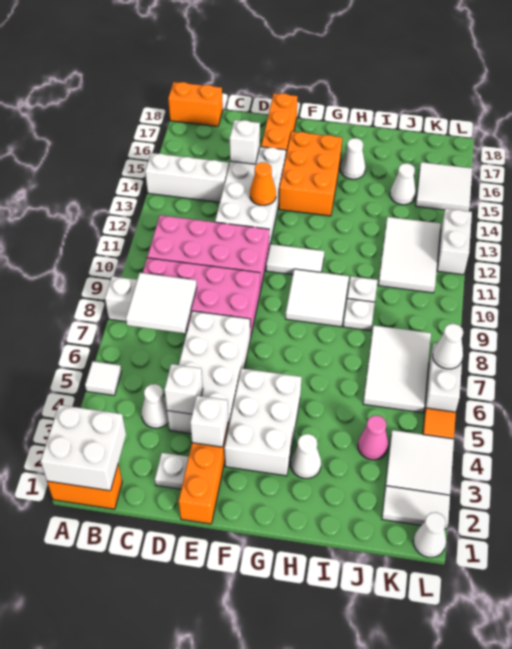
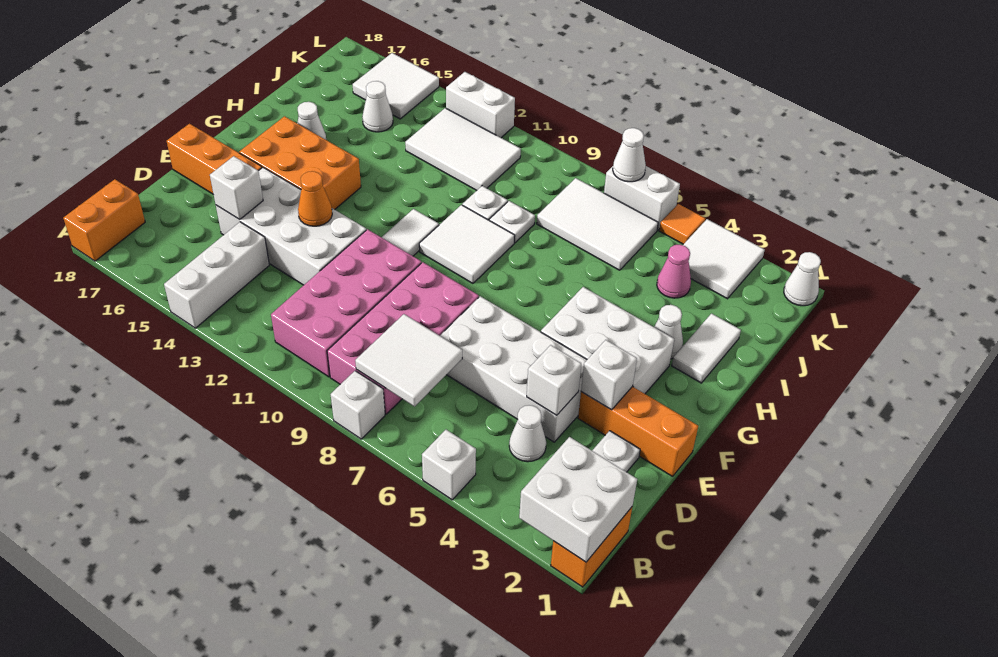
white tile A5 level 1 -> white brick A5 level 1
white tile K2:L2 level 1 -> white tile H2:I2 level 1

